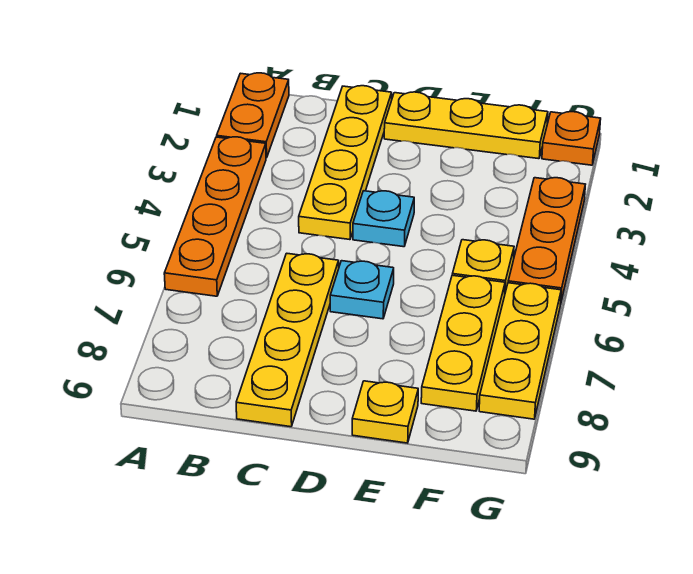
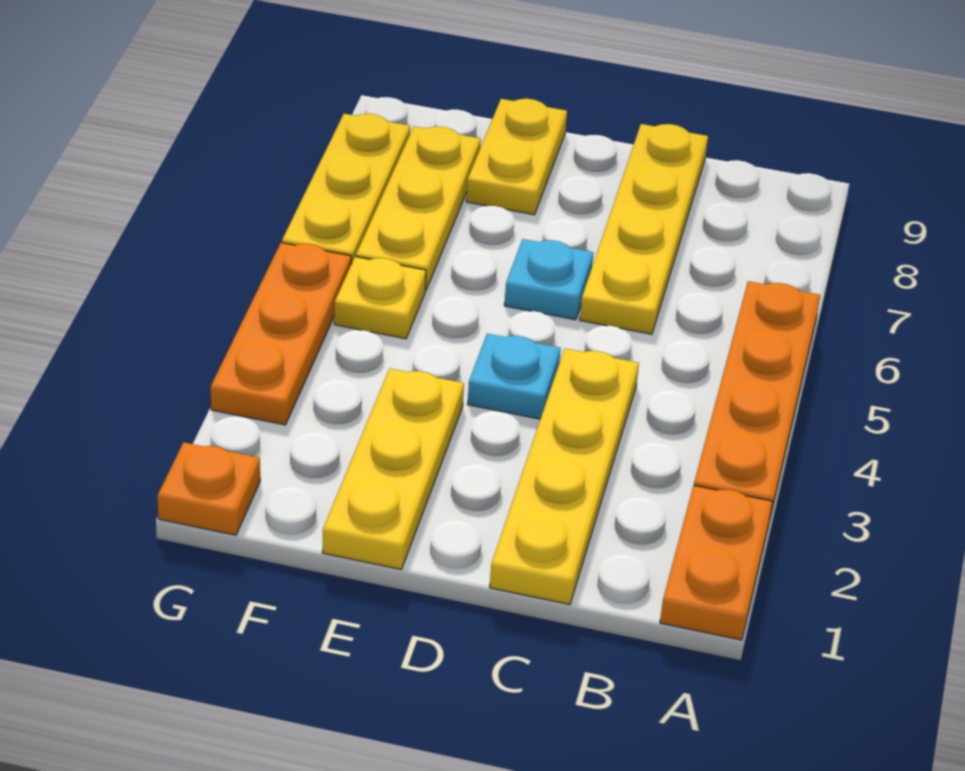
yellow plate D1:F1 level 1 -> yellow plate E1:E3 level 1
yellow plate E9 level 1 -> yellow plate E8:E9 level 1

